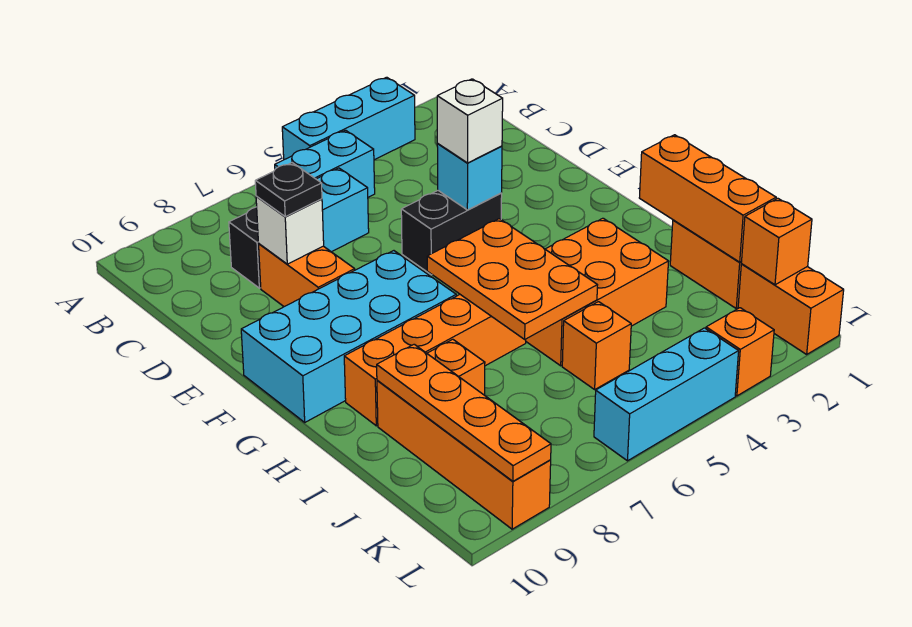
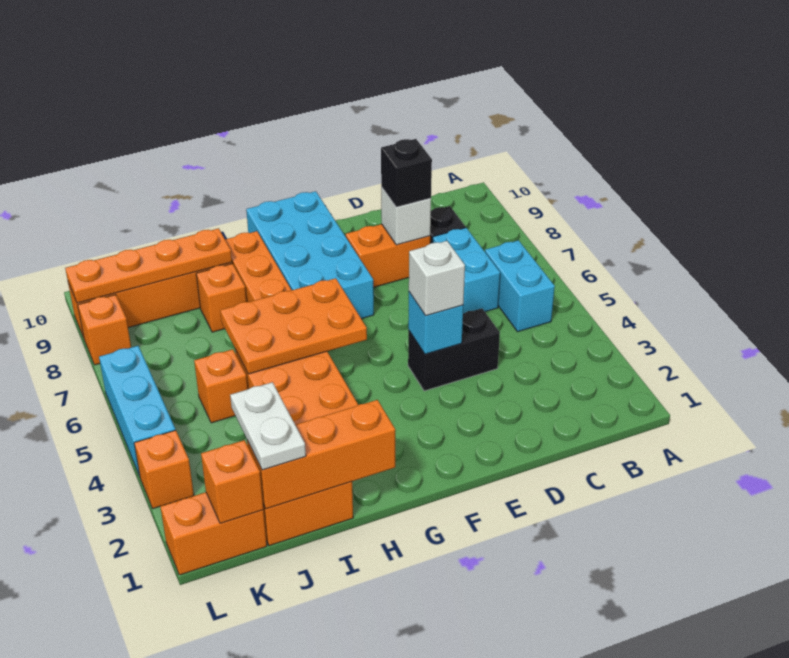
cyan brick A3:A5 level 1 -> none
black plate D8 level 3 -> black brick D8 level 3
black brick E4:E5 level 1 -> black brick D4:E4 level 1
none -> white plate J1:J2 level 3
none -> orange brick L8 level 1

